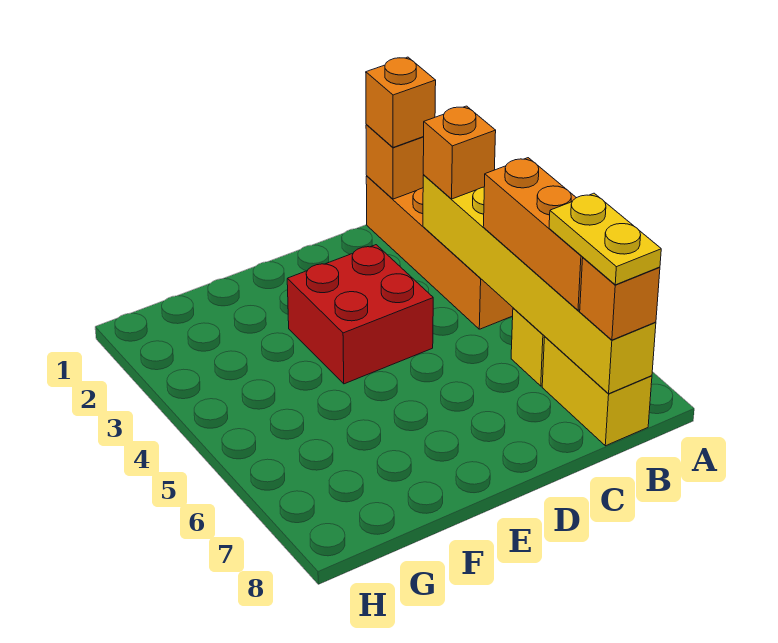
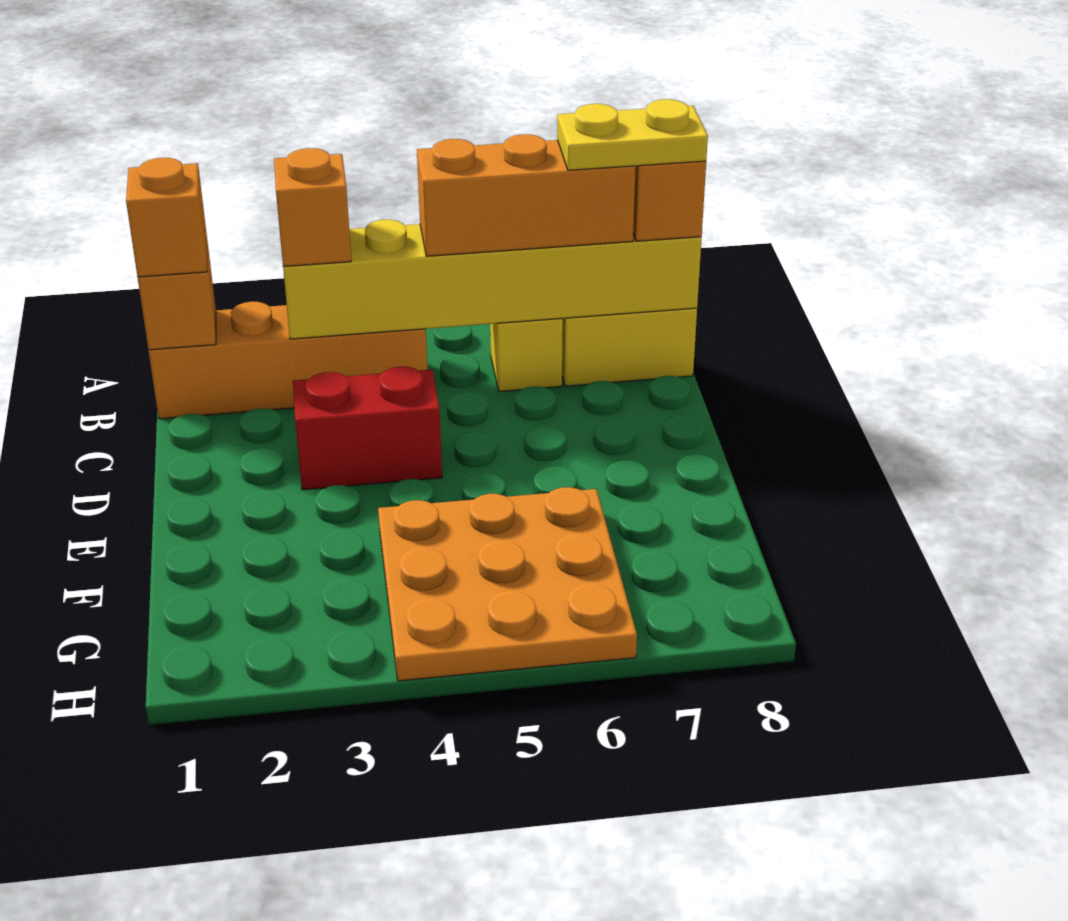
red brick D3:E4 level 1 -> red brick D3:D4 level 1
none -> orange plate F4:H6 level 1

